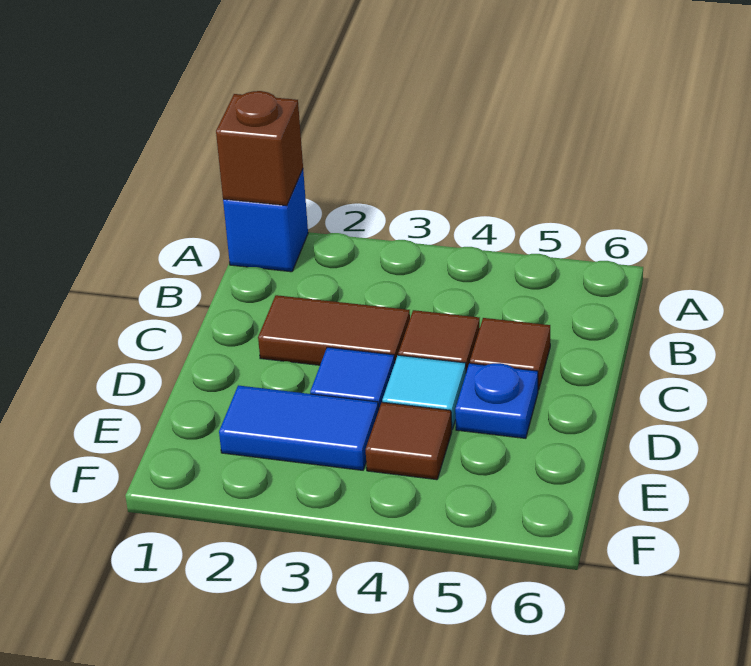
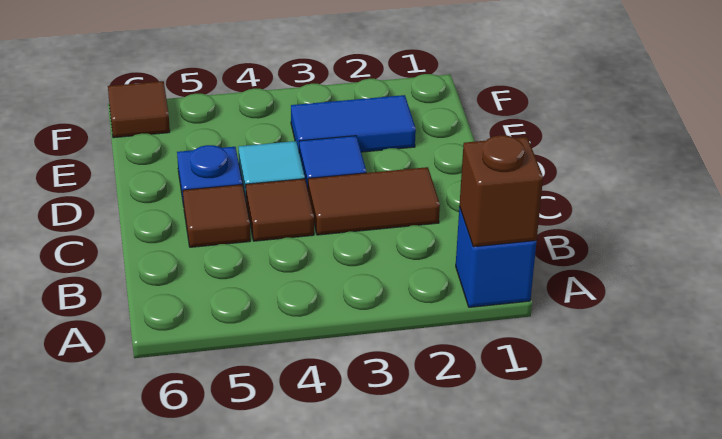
brown tile E4 level 1 -> brown tile F6 level 1

